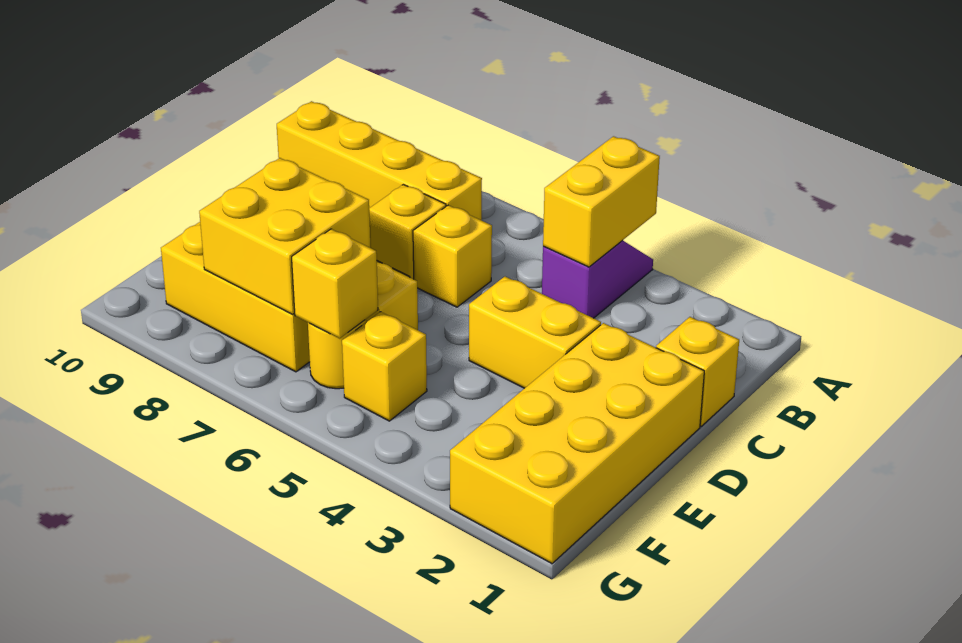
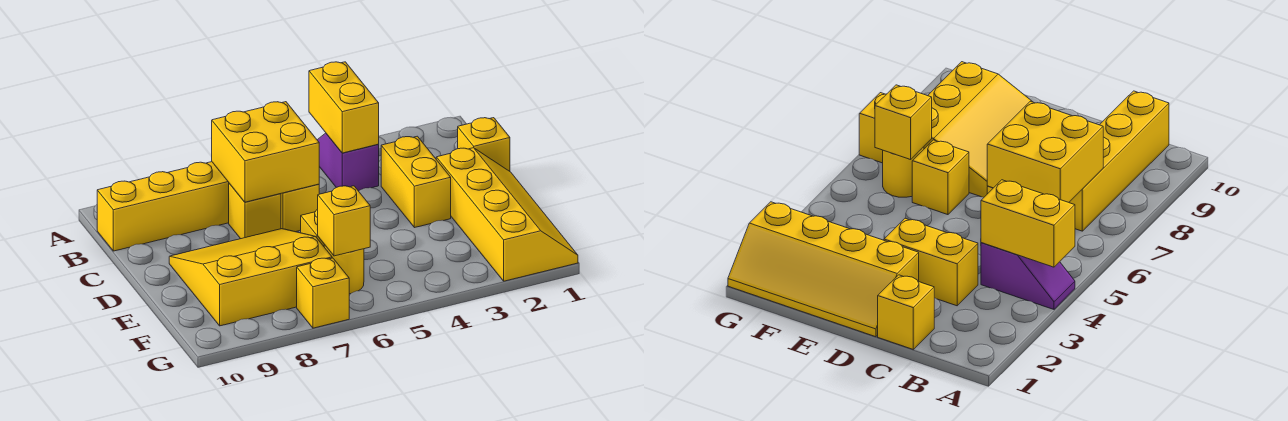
yellow brick D1:G2 level 1 -> yellow slope D1:G2 level 1 top 2
yellow brick D3:D4 level 1 -> yellow brick C3:D3 level 1
yellow brick E7:F8 level 2 -> yellow brick B6:C7 level 2
yellow brick F5 level 1 -> yellow brick G7 level 1

